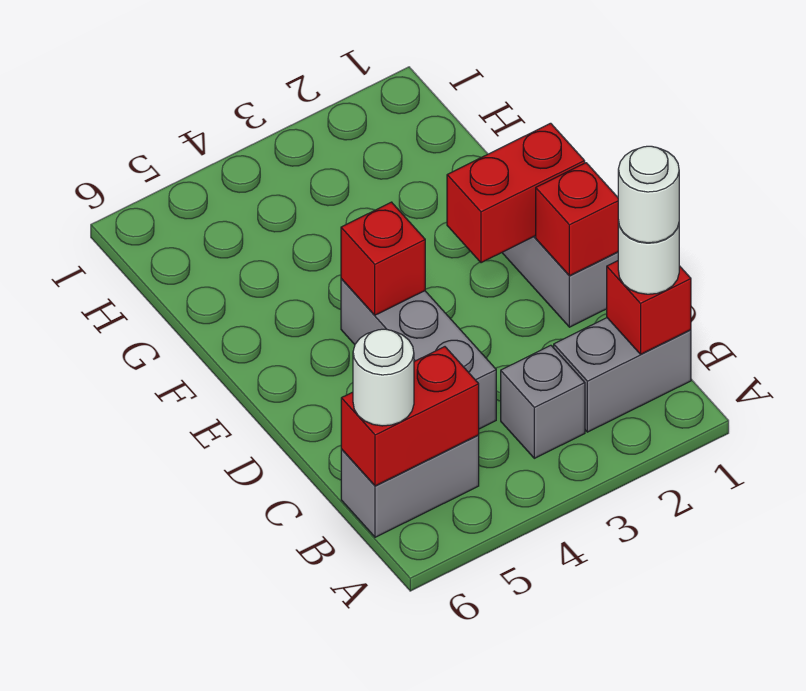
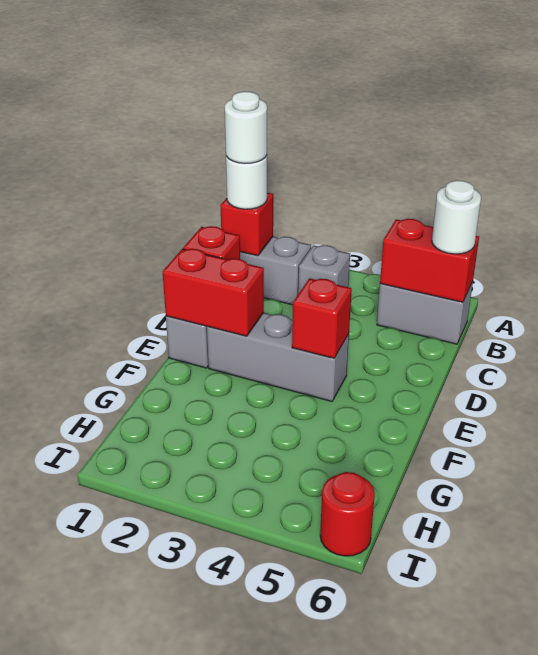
grey brick C4:E4 level 1 -> grey brick E2:E4 level 1
none -> red round brick I6 level 1

